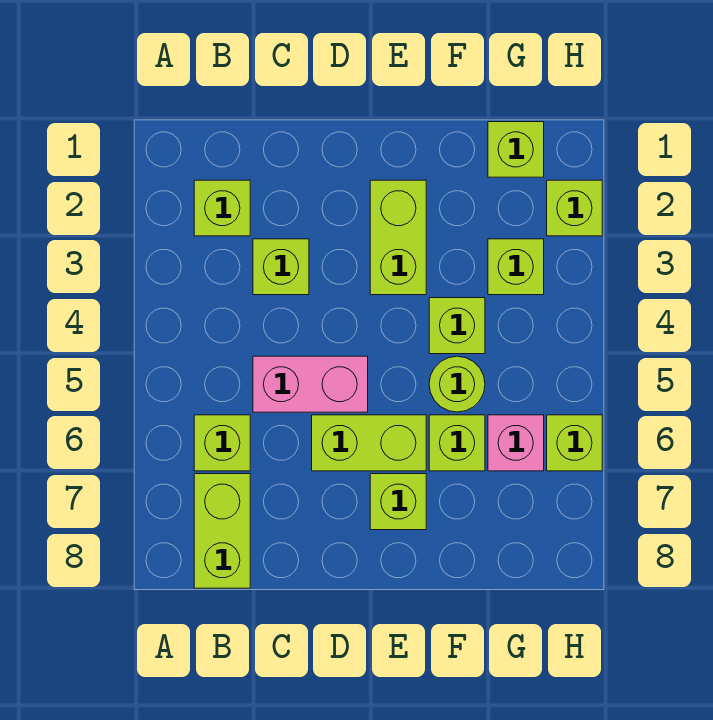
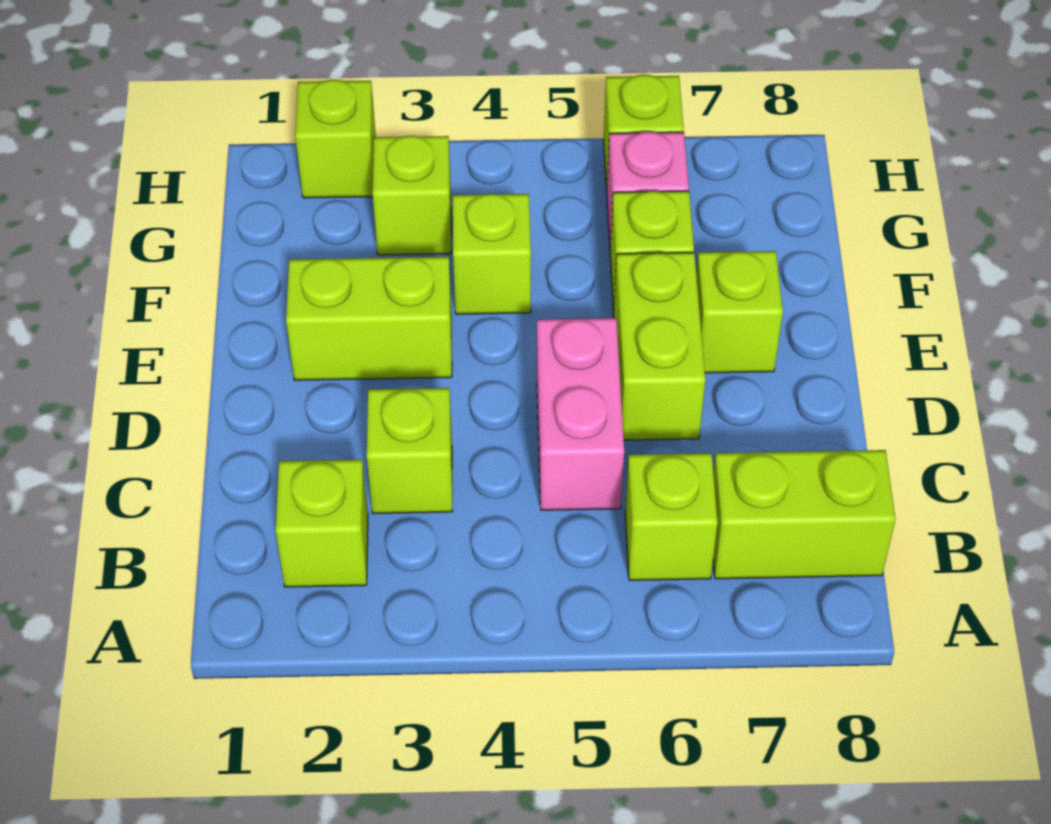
lime round brick F5 level 1 -> none
lime brick G1 level 1 -> none

